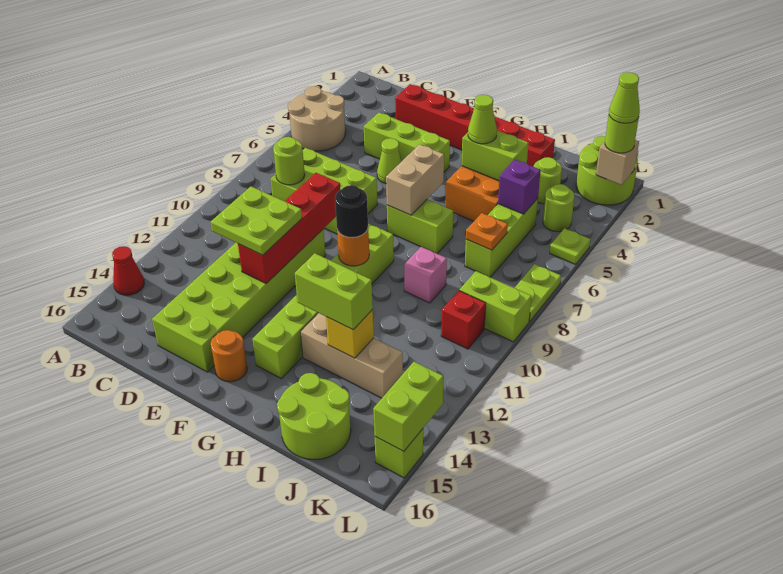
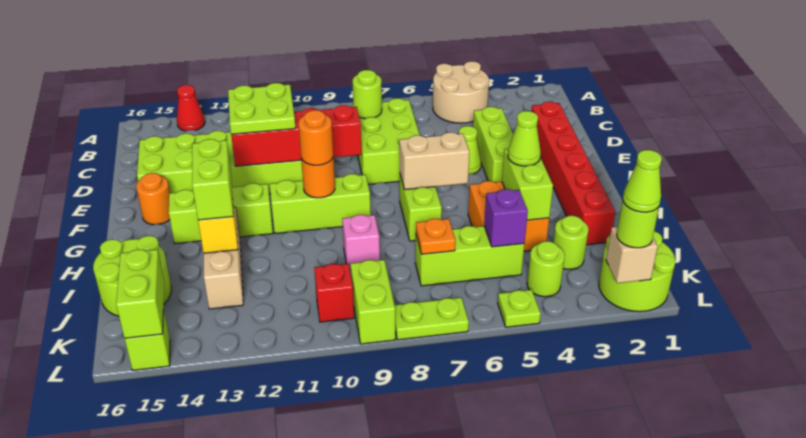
black round brick G10 level 3 -> orange round brick G10 level 3
lime brick L14:L15 level 2 -> lime brick K15:L15 level 2

